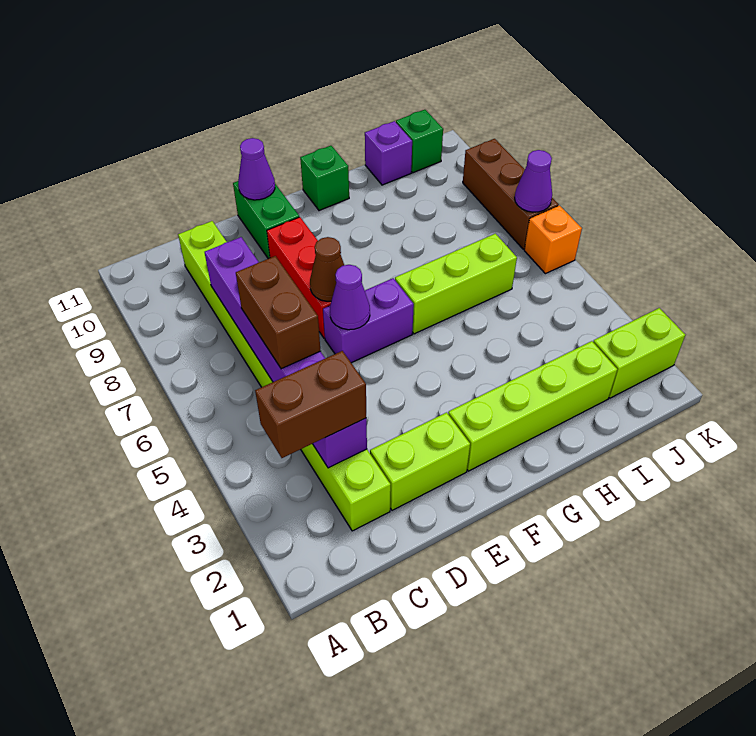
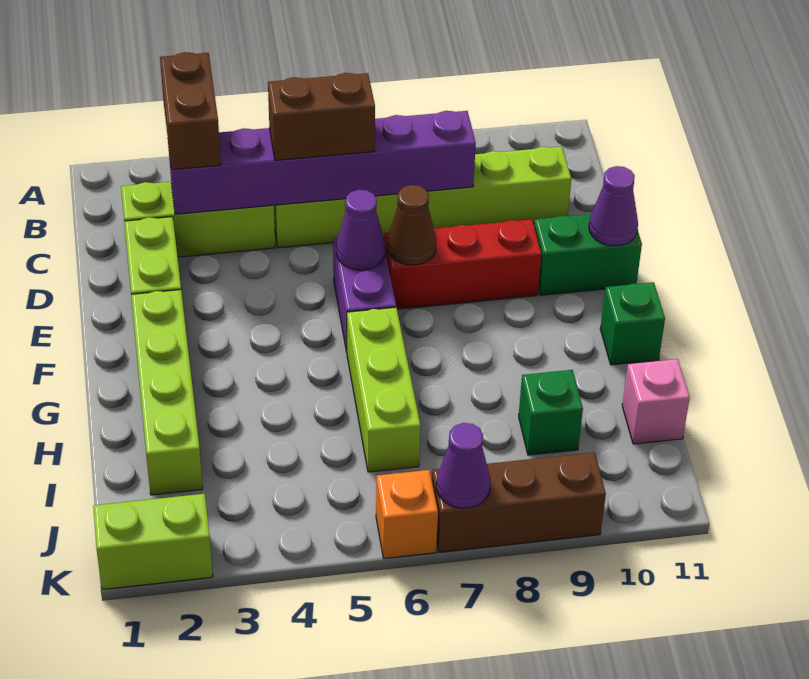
purple brick I11 level 1 -> pink brick I11 level 1
lime brick J2:K2 level 1 -> lime brick K1:K2 level 1
green brick J11 level 1 -> green brick I9 level 1

